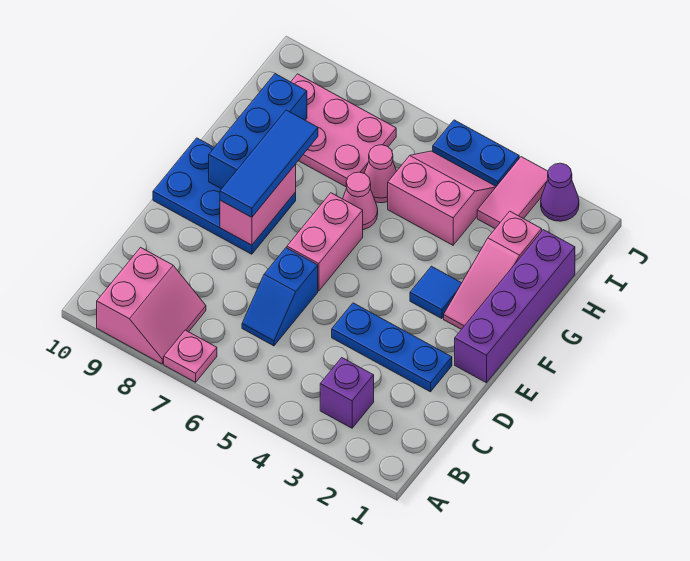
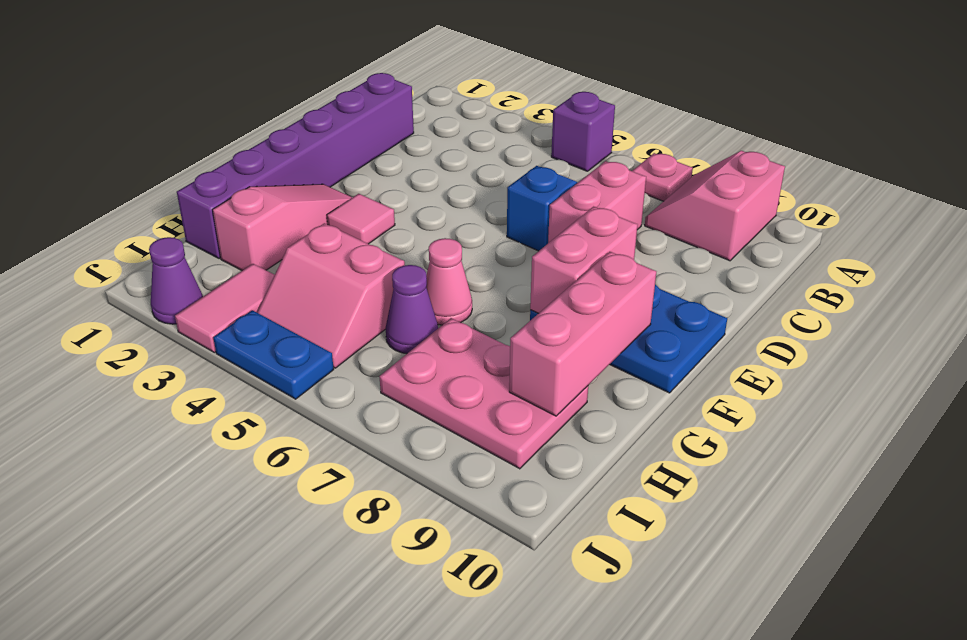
purple brick B3 level 1 -> purple brick A5 level 1
blue plate D2:D4 level 1 -> none
purple brick E1:H1 level 1 -> purple brick C1:H1 level 1
pink brick E6:F6 level 1 -> pink brick C7:D7 level 1
blue tile E8:G8 level 3 -> none
blue tile F3 level 1 -> pink tile F3 level 1
blue brick F9:H9 level 2 -> pink brick F9:H9 level 2
pink cone H6 level 1 -> purple cone H6 level 1

